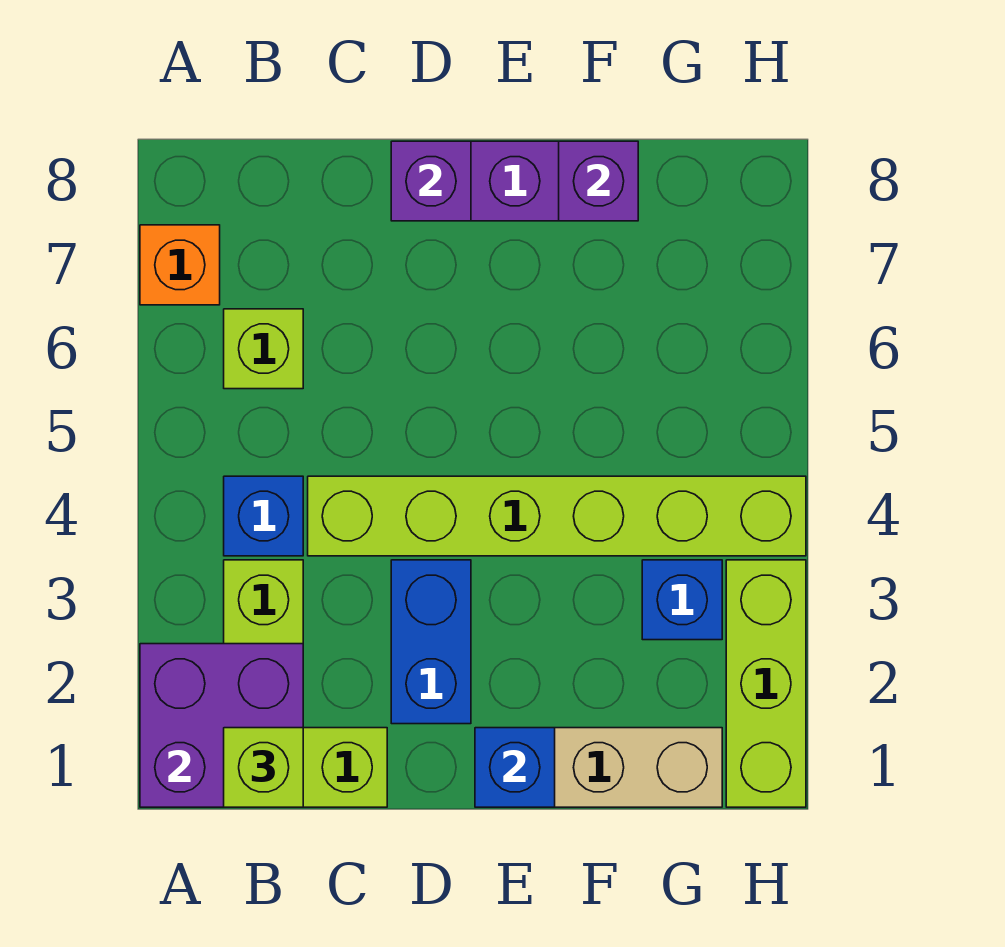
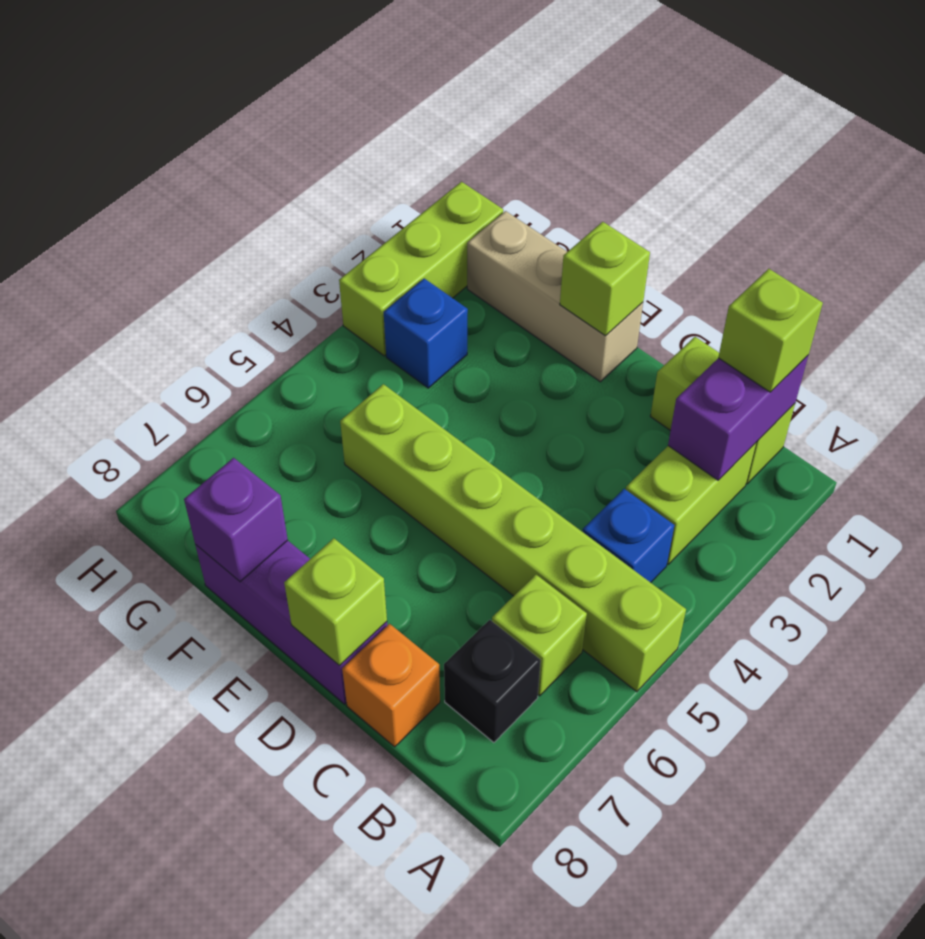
purple brick A1:B2 level 2 -> purple brick B1:B2 level 2
orange brick A7 level 1 -> orange brick C8 level 1
none -> black brick B7 level 1
lime brick C4:H4 level 1 -> lime brick A5:F5 level 1
blue brick D2:D3 level 1 -> none
purple brick D8 level 2 -> lime brick D8 level 2
blue brick E1 level 2 -> lime brick E1 level 2

